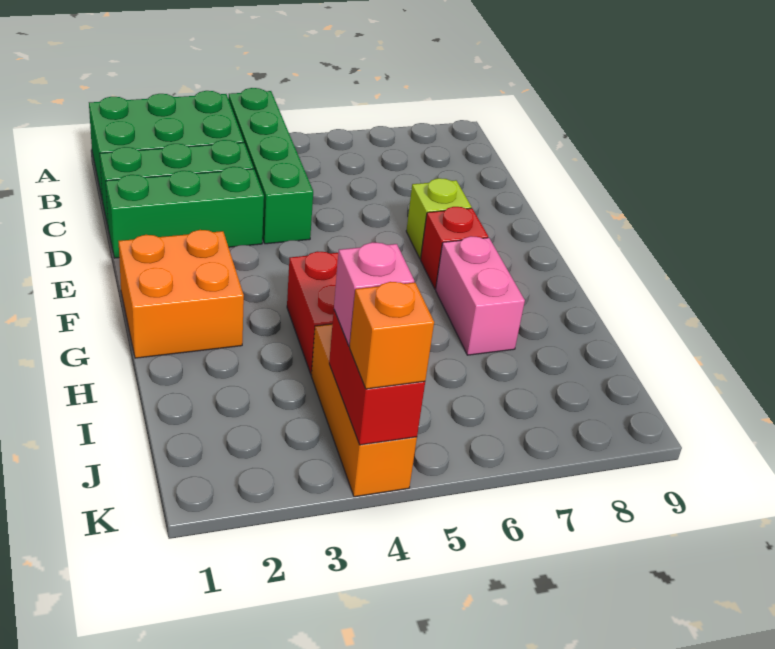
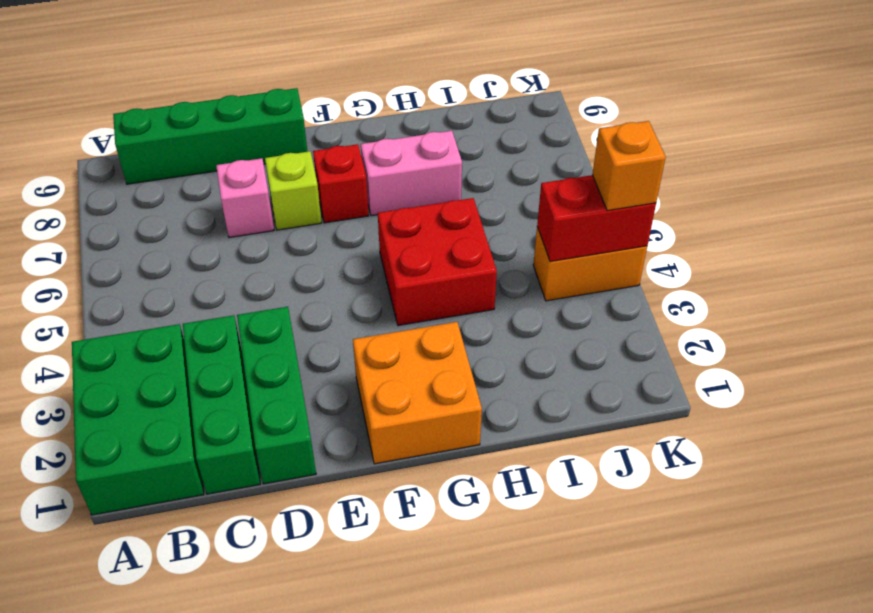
green brick A4:D4 level 1 -> green brick B9:E9 level 1
orange brick I4:K4 level 1 -> orange brick J4:K4 level 1
pink brick J4 level 3 -> pink brick D7 level 1

